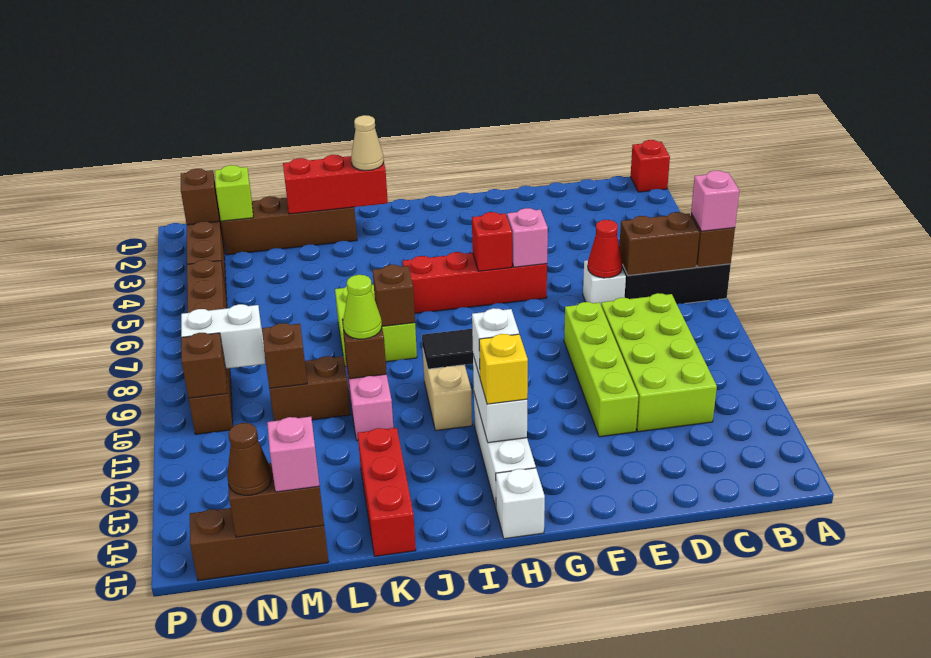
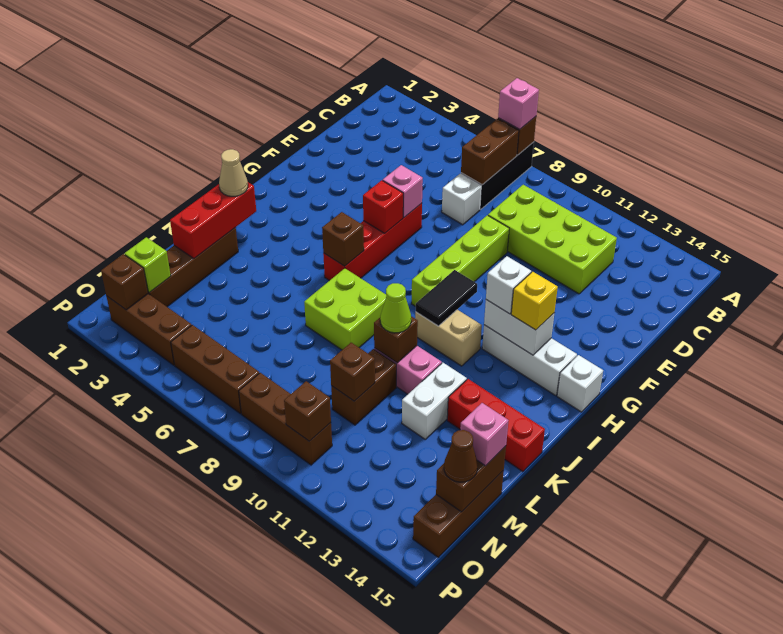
red brick A1 level 1 -> none
red cone D7 level 2 -> none
lime brick E9:E12 level 1 -> lime brick E9:H9 level 1
brown brick J8 level 2 -> brown brick I6 level 2
white brick N9:O9 level 2 -> white brick K12:L12 level 1

